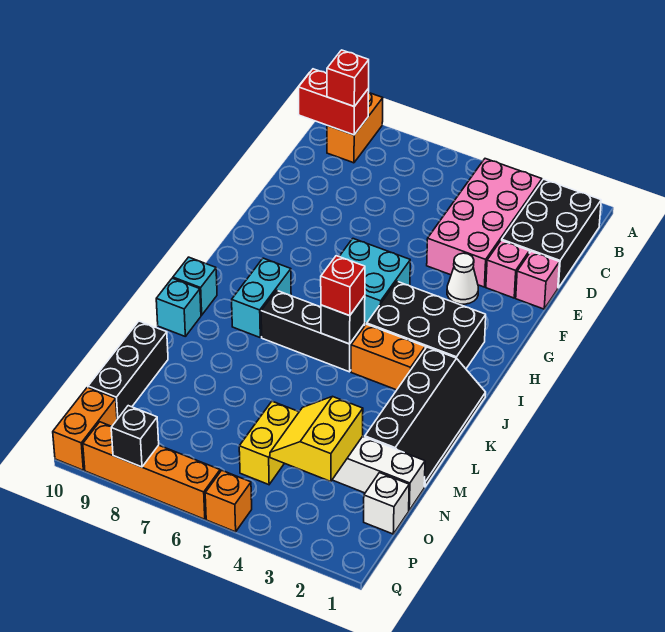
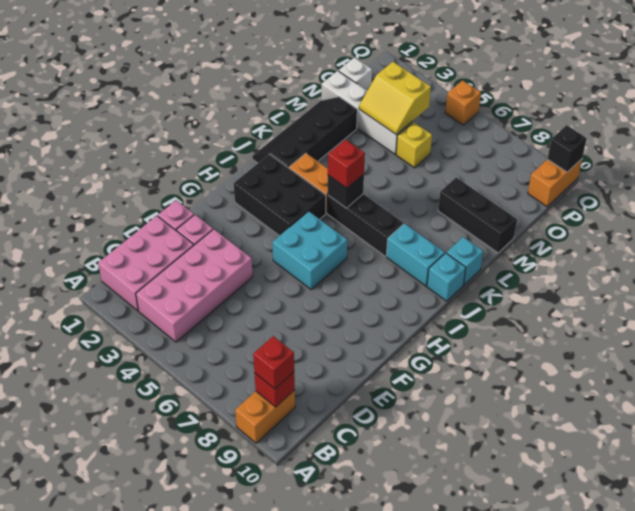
black brick B1:D2 level 1 -> pink brick B1:D2 level 1
red brick B9:B10 level 2 -> red brick B9 level 2
white cone F3 level 1 -> none
cyan brick I8:J8 level 1 -> cyan brick J8:J9 level 1
black brick M10:O10 level 1 -> black brick M8:M10 level 1
yellow slope N3:O4 level 2 top 3 -> yellow slope N3:O4 level 2 top O
yellow brick N5:O5 level 1 -> yellow brick N5 level 1
orange brick Q6:Q9 level 1 -> none
black brick Q8 level 2 -> black brick Q10 level 2

